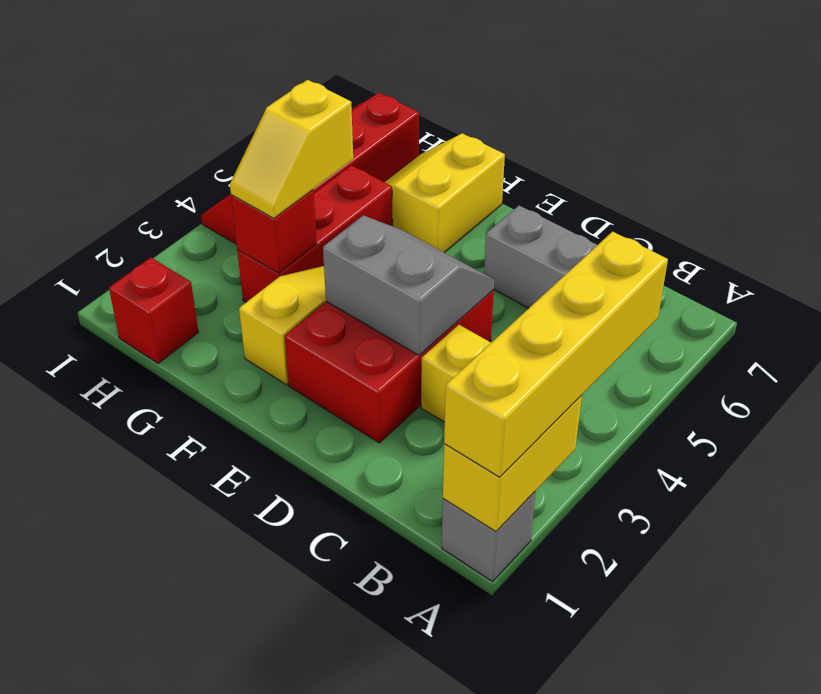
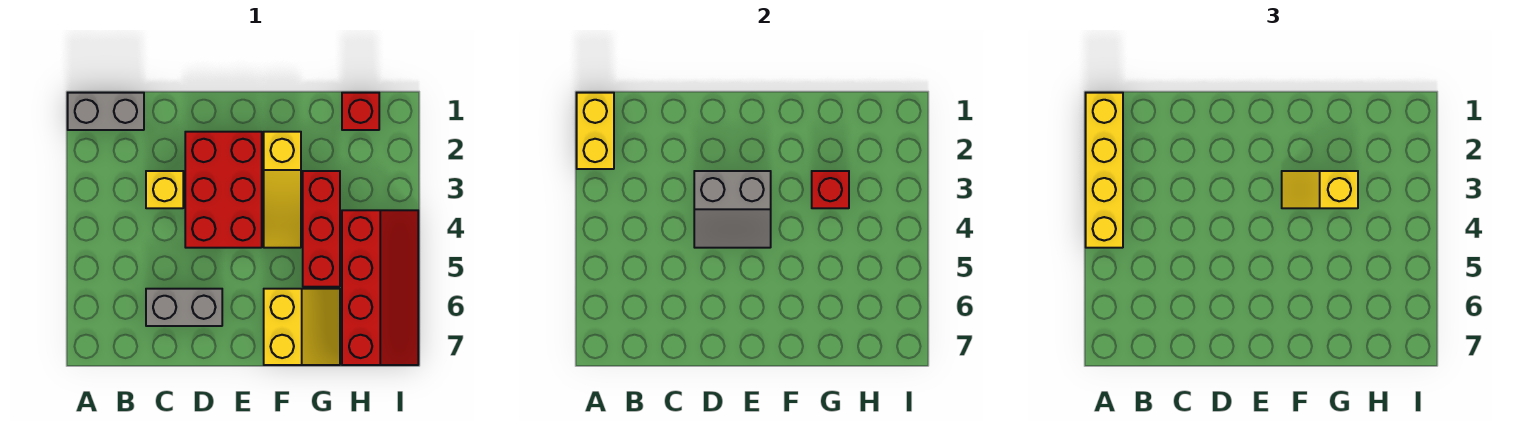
grey brick A1 level 1 -> grey brick A1:B1 level 1
yellow slope G3:G4 level 3 top 4 -> yellow slope F3:G3 level 3 top G

